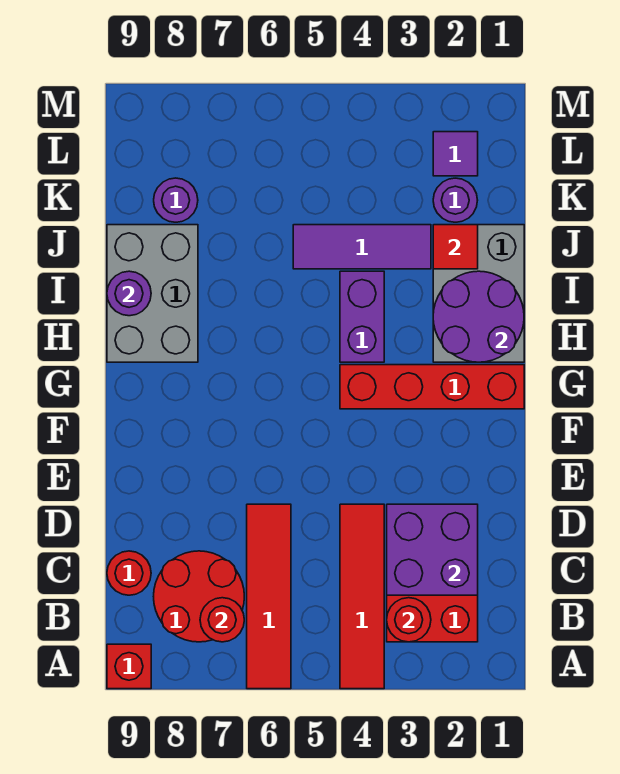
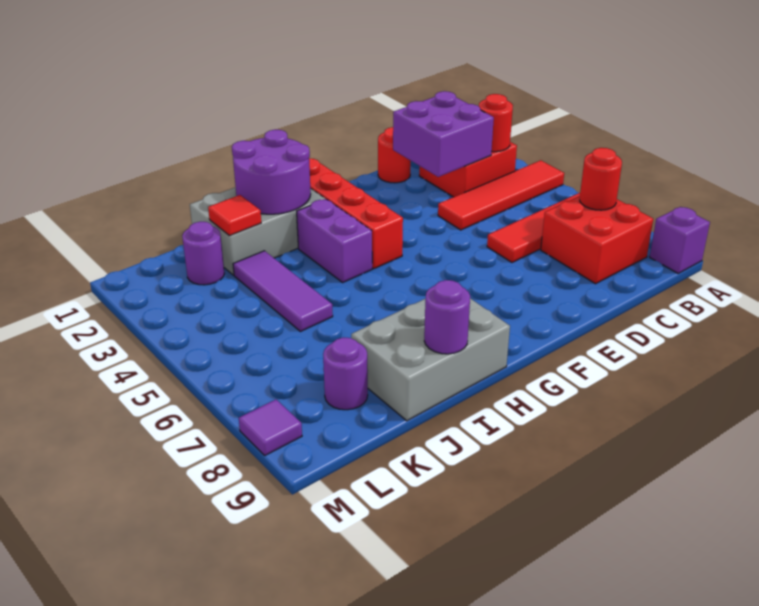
red brick A9 level 1 -> purple brick A9 level 1
red round brick B7:C8 level 1 -> red brick B7:C8 level 1
red round brick C9 level 1 -> red round brick D1 level 1
purple brick H4:I4 level 1 -> purple brick H3:H4 level 1
purple tile L2 level 1 -> purple tile M8 level 1

